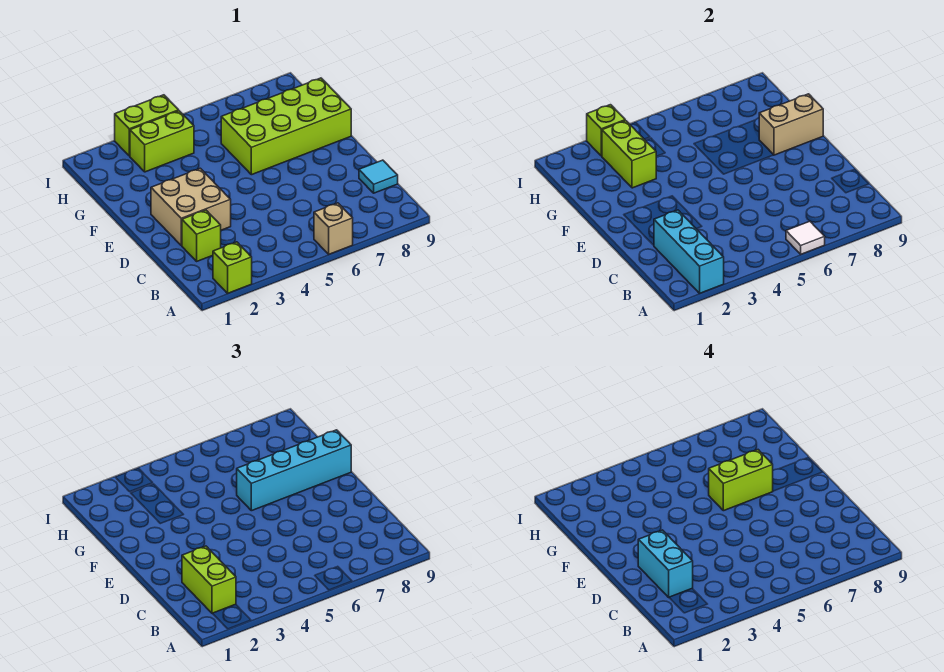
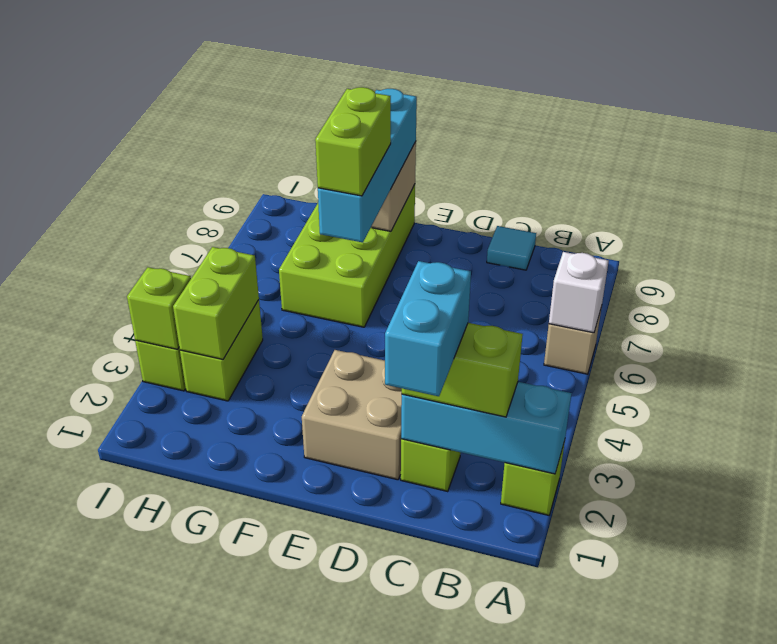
white tile A6 level 2 -> white brick A6 level 2
cyan brick C2:D2 level 4 -> cyan brick C1:C2 level 4
lime brick G3:H3 level 2 -> lime brick H3:H4 level 2

